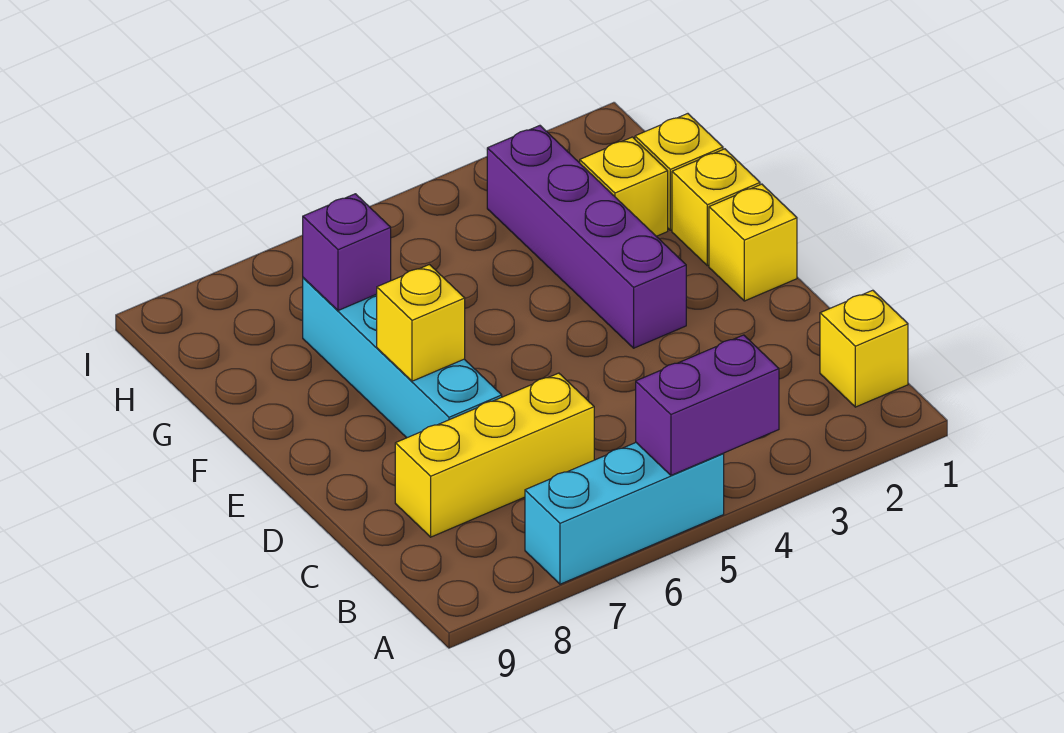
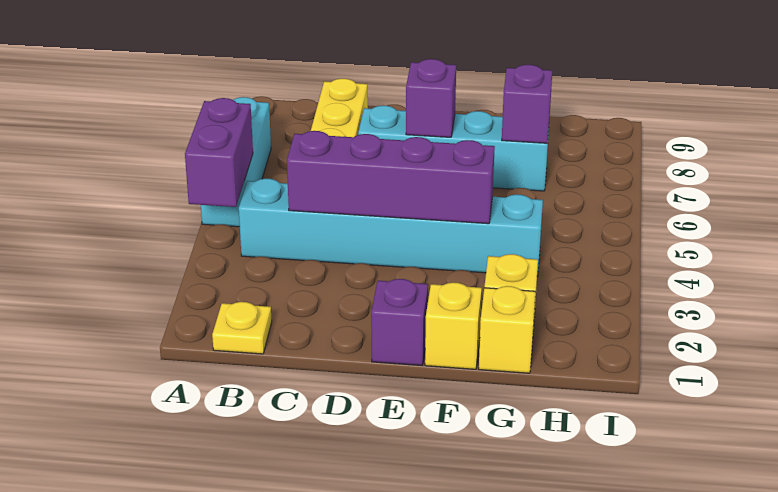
yellow brick B1 level 1 -> yellow plate B1 level 1
none -> cyan brick B4:G4 level 1
yellow brick E1 level 1 -> purple brick E1 level 1
purple brick E3:H3 level 1 -> purple brick C4:F4 level 2
yellow brick E7 level 2 -> purple brick E7 level 2

